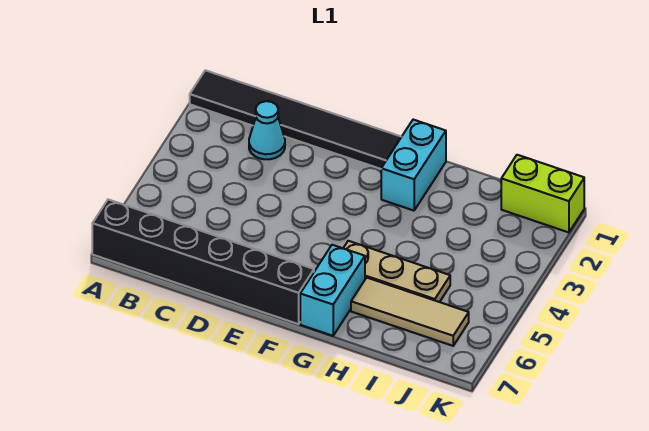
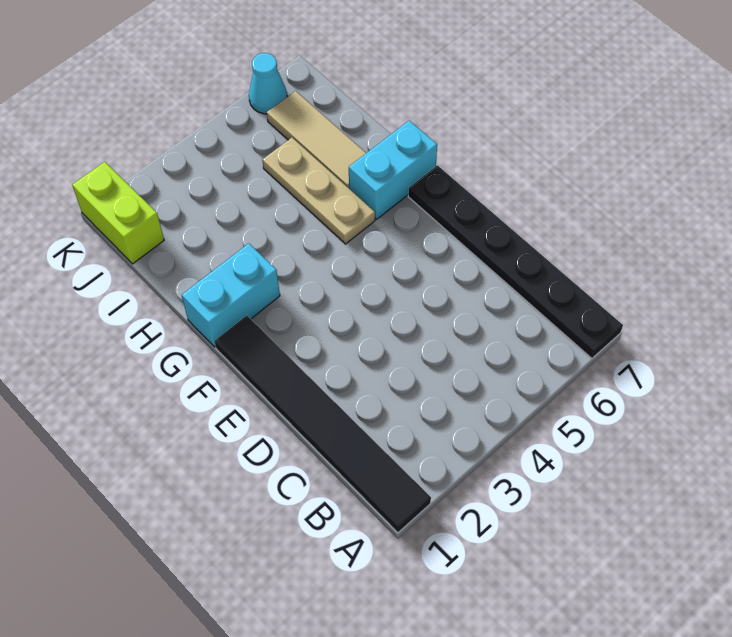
black brick A7:F7 level 1 -> black plate A7:F7 level 1
cyan cone C2 level 1 -> cyan cone K6 level 1

